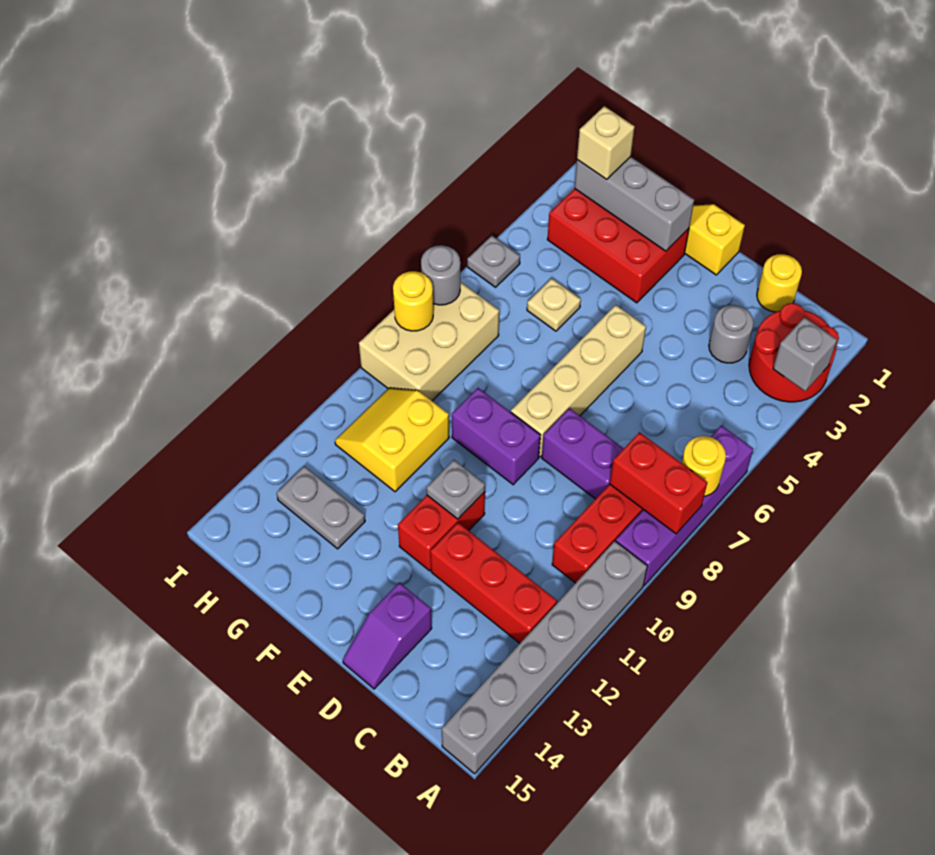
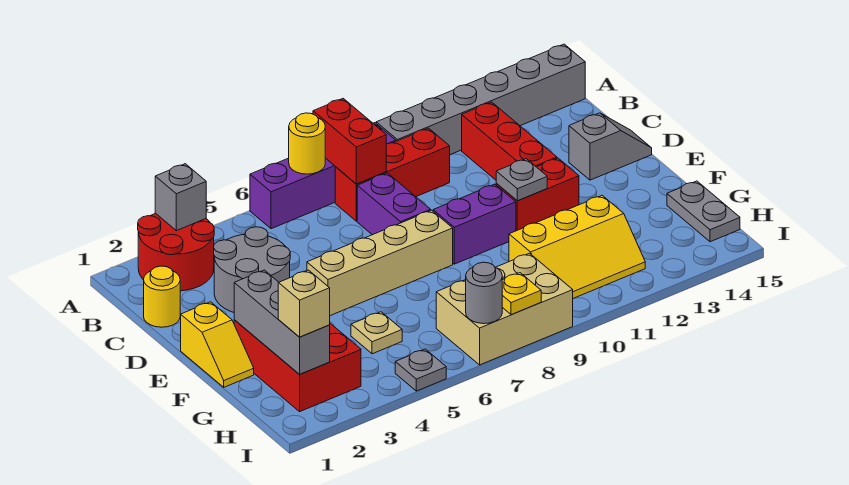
grey round brick C3 level 1 -> grey round brick C3:D4 level 1
purple slope D14:D15 level 1 top 14 -> grey slope D14:D15 level 1 top 14
purple brick E9:F9 level 1 -> purple brick E9:E10 level 1
yellow slope G10:H11 level 1 top G -> yellow slope G10:H12 level 1 top G
grey plate G13:H13 level 1 -> grey plate G15:H15 level 1
yellow round brick I8 level 2 -> yellow plate I8 level 2

